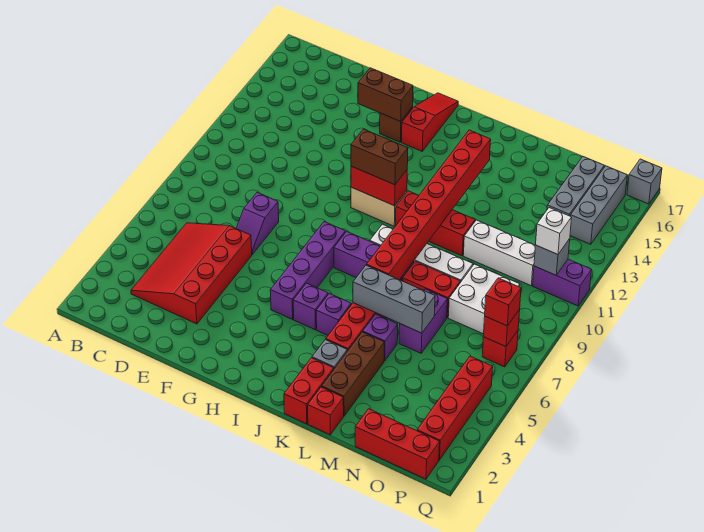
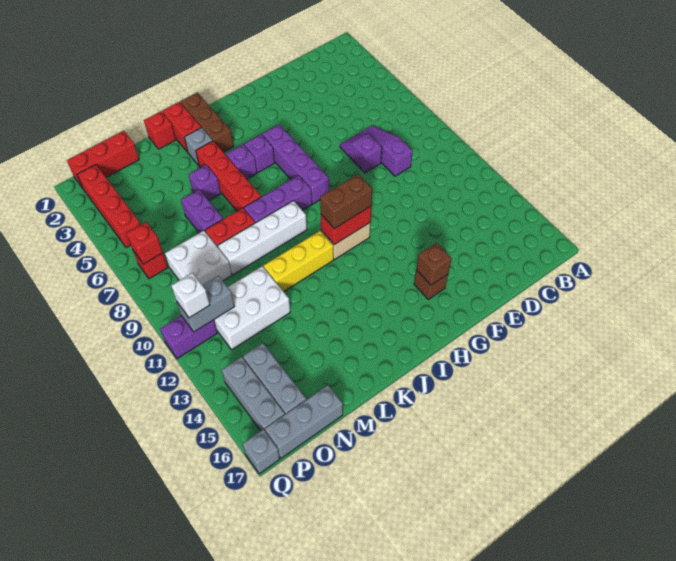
red slope C3:E6 level 1 top E -> none
none -> purple slope D7:D9 level 1 top 9
brown brick F15:G15 level 2 -> brown brick G15 level 2
red slope H15:H17 level 1 top 15 -> none
red brick J11:L11 level 1 -> yellow brick J11:L11 level 1
grey brick K6:M6 level 2 -> grey brick N17:P17 level 1
red brick K7:K14 level 2 -> none
brown brick L2:L4 level 1 -> brown brick J1:J3 level 1
white brick M11:O11 level 1 -> white brick M11:O12 level 1
red brick P7 level 3 -> none
grey brick P11 level 2 -> grey brick O11:P11 level 2

